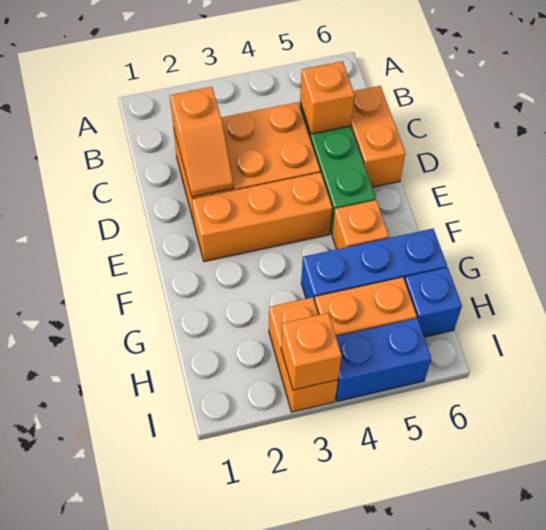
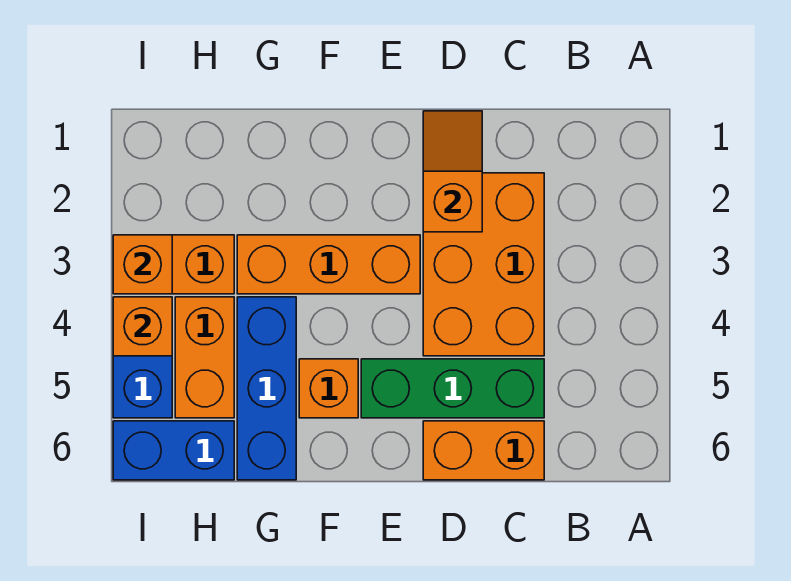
orange slope C2:D2 level 2 top C -> orange slope D1:D2 level 2 top 2
orange brick C5 level 2 -> orange brick I4 level 2
orange brick E2:E4 level 1 -> orange brick E3:G3 level 1
blue brick H6 level 1 -> blue brick H6:I6 level 1

